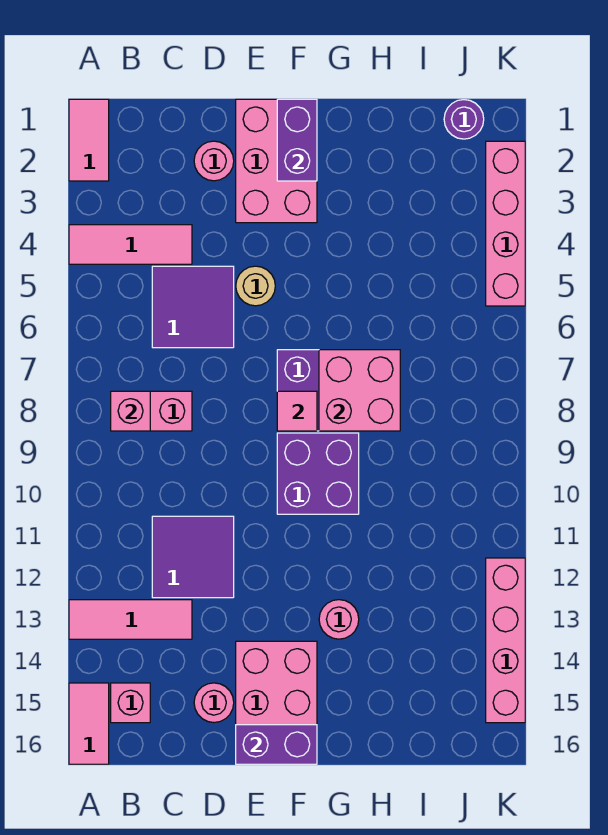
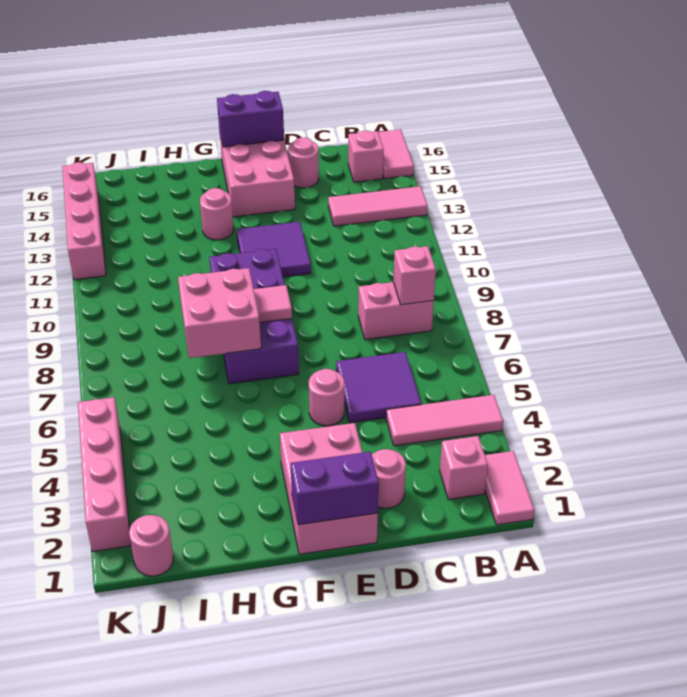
none -> pink brick B2 level 1
purple tile C11:D12 level 1 -> purple tile E11:F12 level 1
tan round brick E5 level 1 -> pink round brick E5 level 1
purple brick F1:F2 level 2 -> purple brick E1:F1 level 2
purple round brick J1 level 1 -> pink round brick J1 level 1

